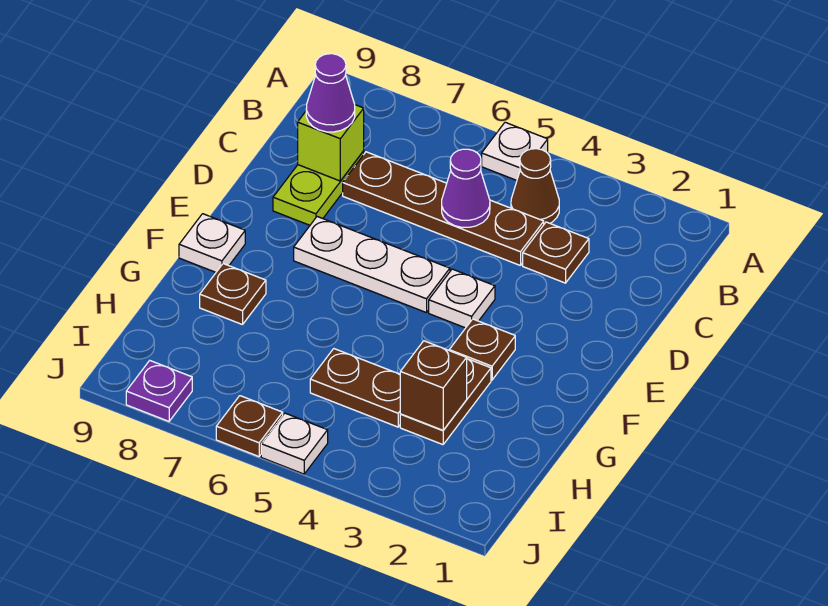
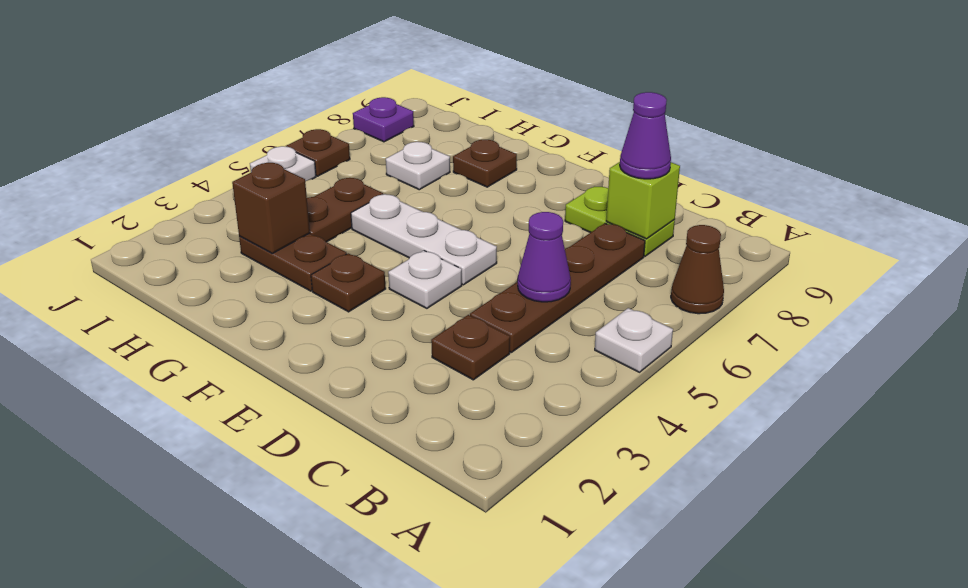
brown cone B4 level 1 -> brown cone A7 level 1
white plate E5:E7 level 1 -> white plate E5:G5 level 1
white plate F9 level 1 -> white plate H7 level 1

